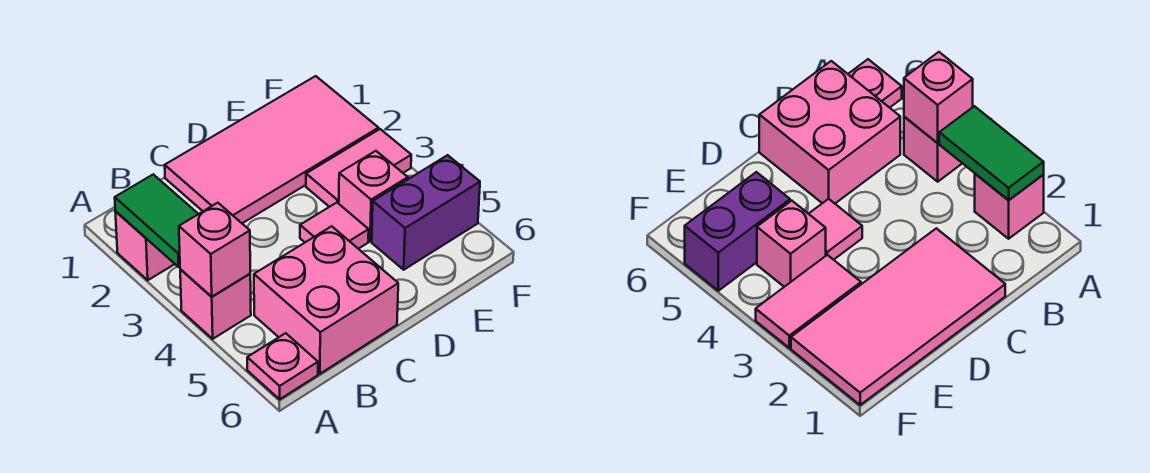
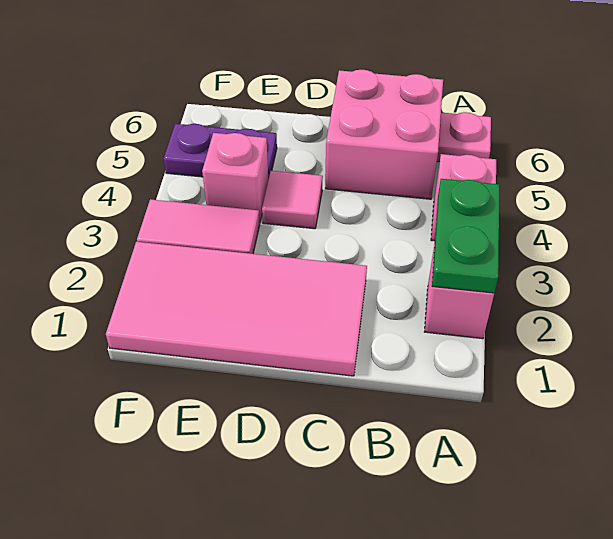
green tile A2:A3 level 2 -> green plate A2:A3 level 2
pink brick A4 level 2 -> none
purple brick E5:F5 level 1 -> purple plate E5:F5 level 1

